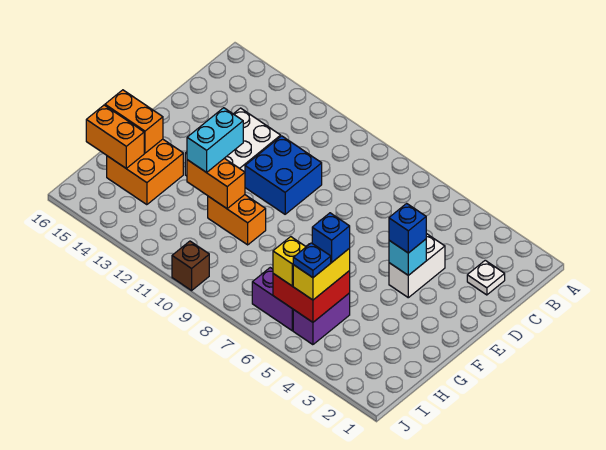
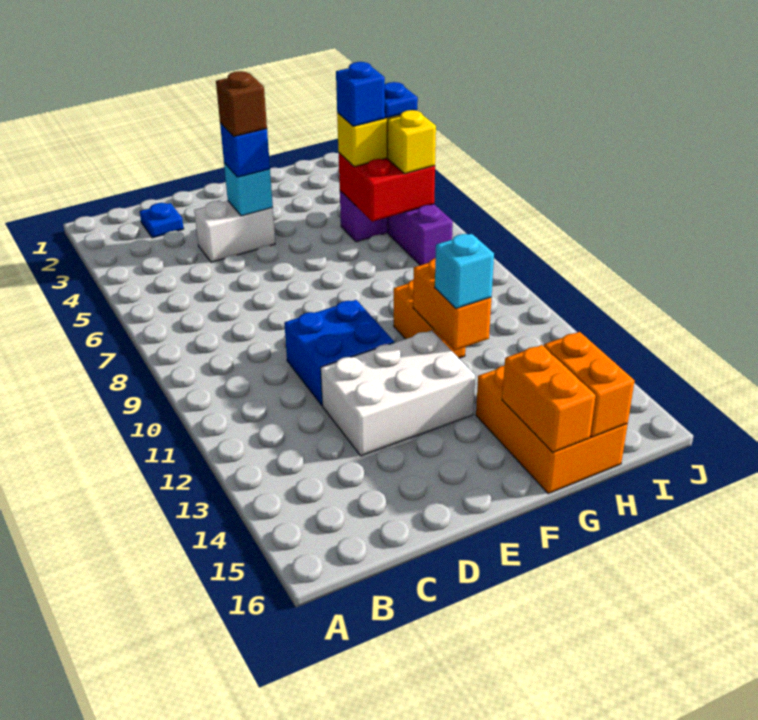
white plate C2 level 1 -> blue plate C2 level 1
cyan brick F12:G12 level 3 -> cyan brick G12 level 3
orange brick G14:H15 level 1 -> orange brick G14:H16 level 1
brown brick J10 level 1 -> brown brick E4 level 4

